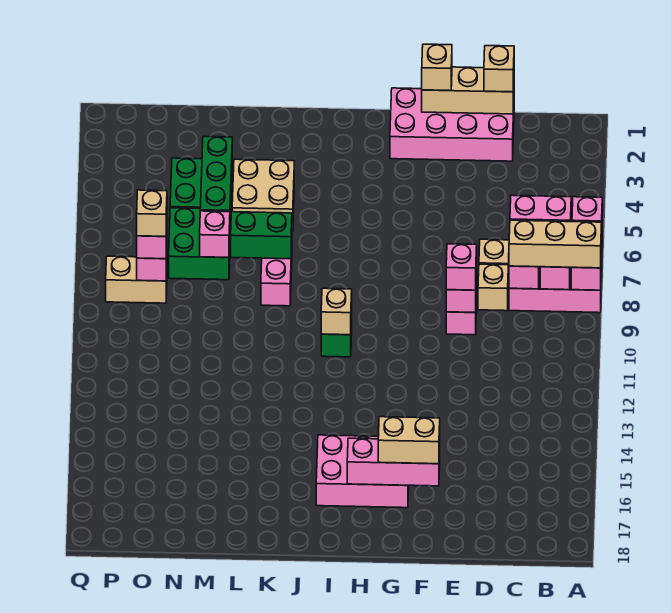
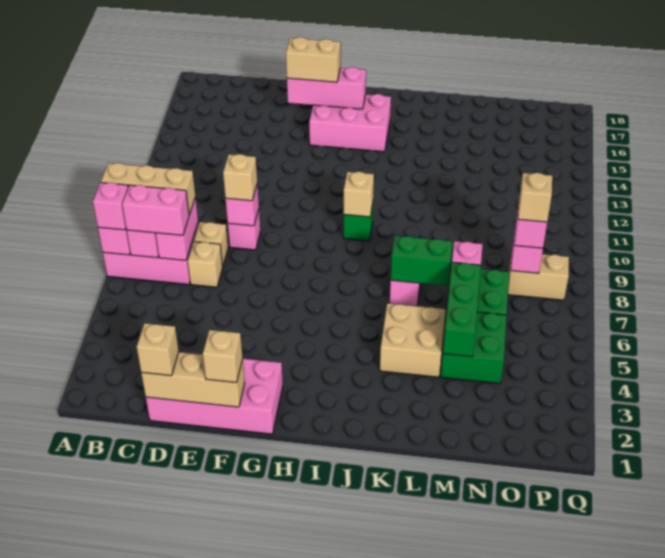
pink brick E9 level 3 -> tan brick E9 level 3

